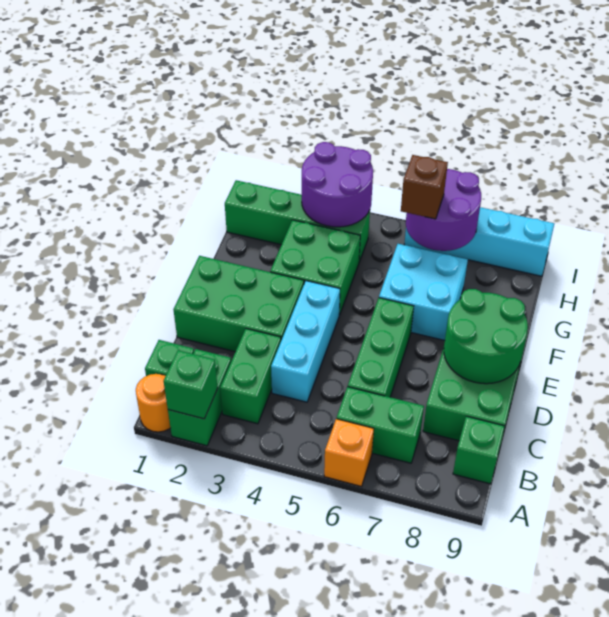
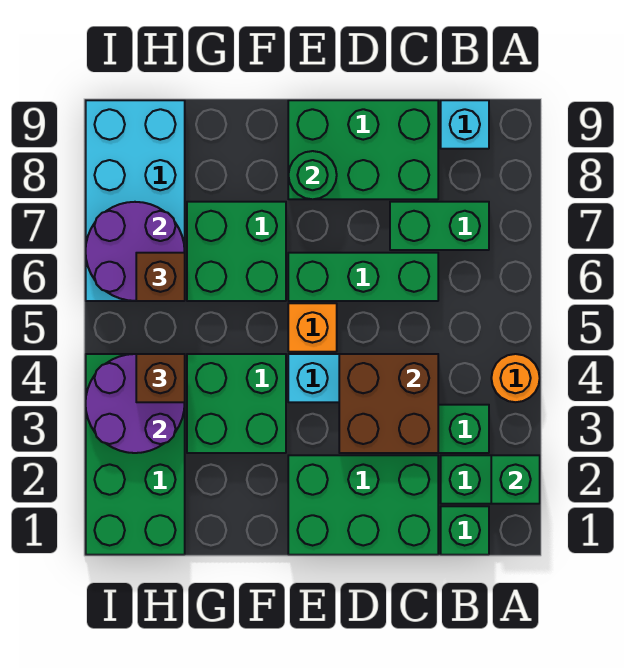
orange round brick A1 level 1 -> orange round brick A4 level 1
orange brick A6 level 1 -> orange brick E5 level 1
green brick B6:B7 level 1 -> green brick B7:C7 level 1
green brick B9 level 1 -> cyan brick B9 level 1
none -> brown brick C3:D4 level 2
green brick D1:E3 level 1 -> green brick C1:E2 level 1
green round brick D8:E9 level 2 -> green round brick E8 level 2
cyan brick F6:G7 level 1 -> green brick F6:G7 level 1
green brick H1:H4 level 1 -> green brick H1:I4 level 1
none -> brown brick H4 level 3
cyan brick I6:I9 level 1 -> cyan brick H6:I9 level 1

